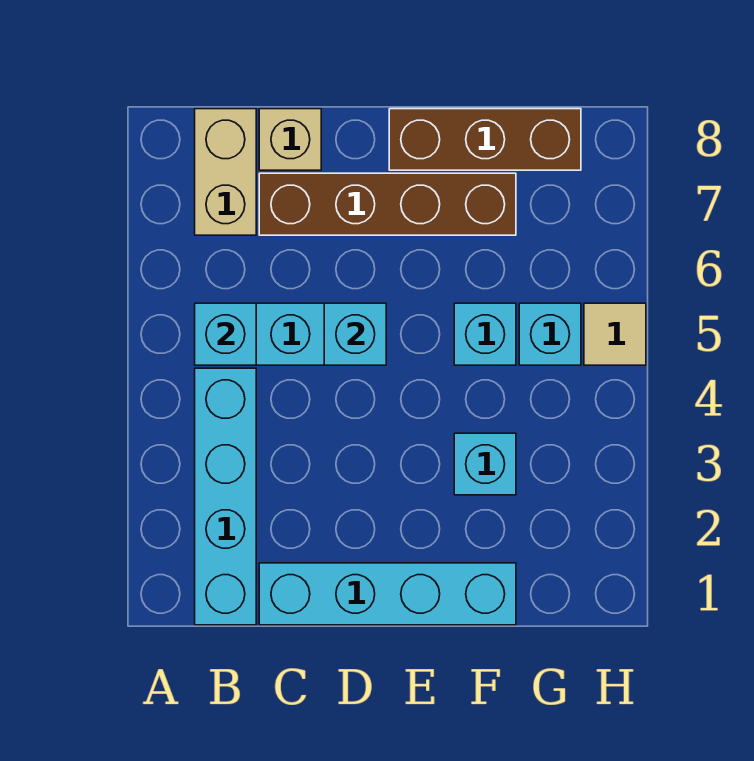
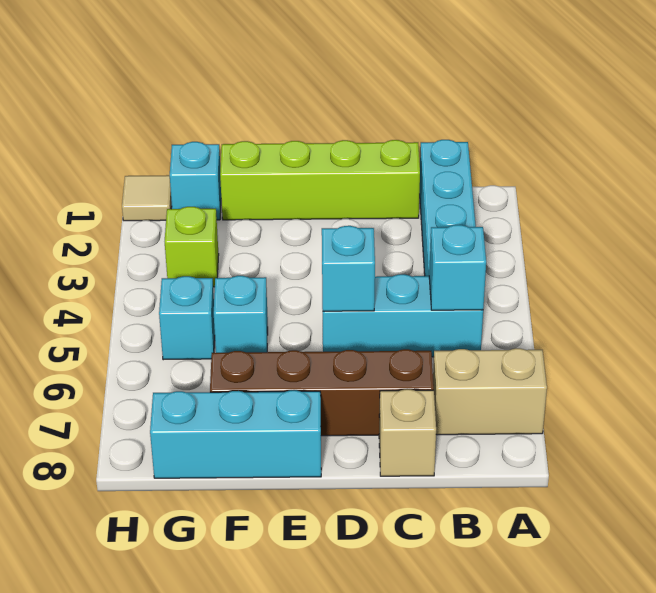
tan brick B7:B8 level 1 -> tan brick A7:B7 level 1
cyan brick C1:F1 level 1 -> lime brick C1:F1 level 1
brown brick E8:G8 level 1 -> cyan brick E8:G8 level 1
cyan brick F3 level 1 -> cyan brick G1 level 1
none -> lime brick G3 level 1
tan tile H5 level 1 -> tan tile H1 level 1

